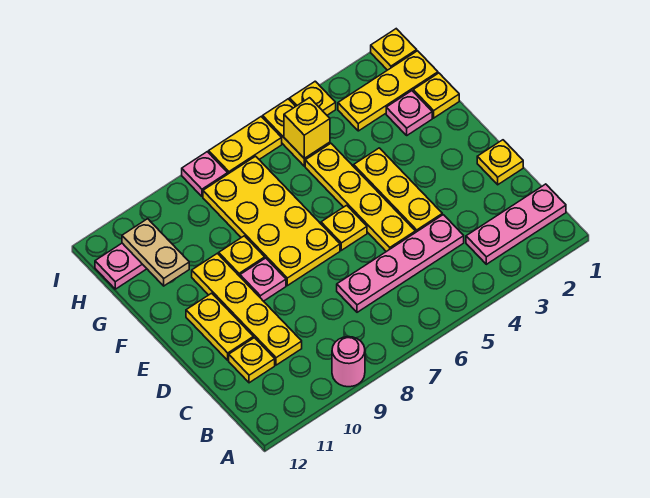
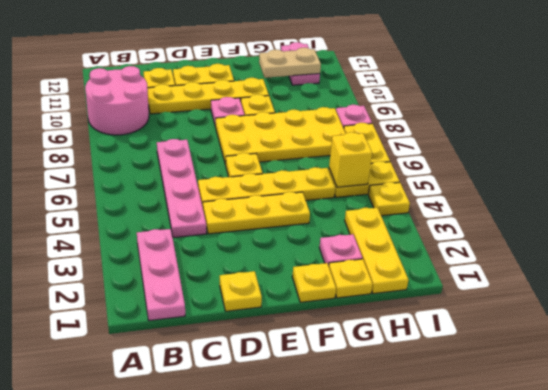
pink round brick A9 level 1 -> pink round brick A9:B10 level 1
yellow plate I1 level 1 -> yellow plate F1 level 1

